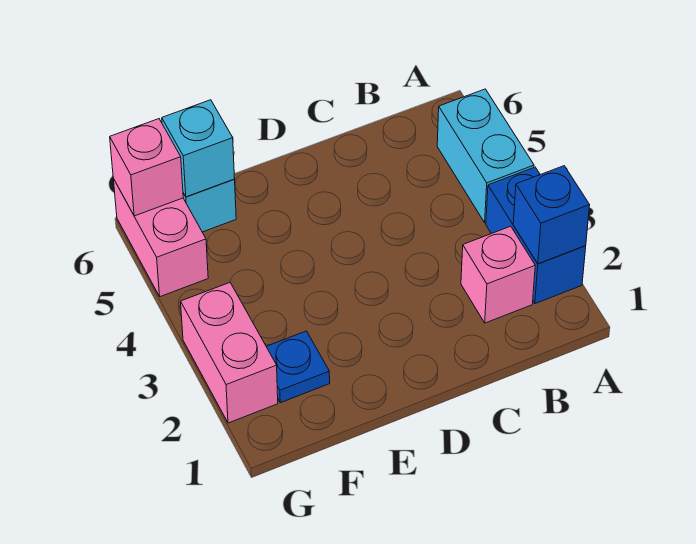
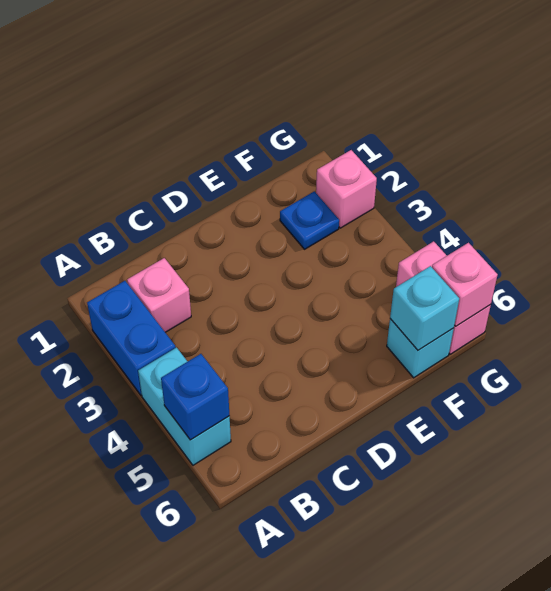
blue brick A2 level 2 -> blue brick A5 level 2
pink brick G2:G3 level 1 -> pink brick G2 level 1

